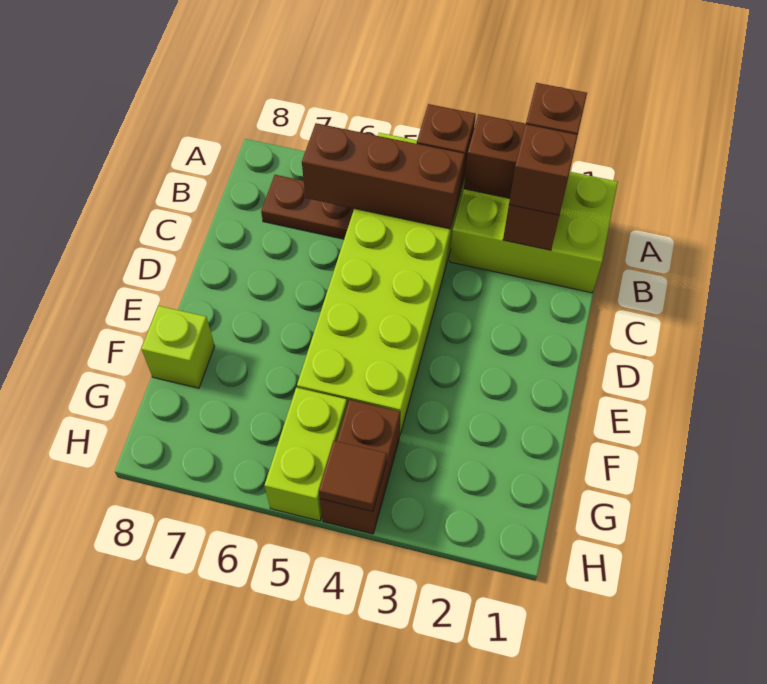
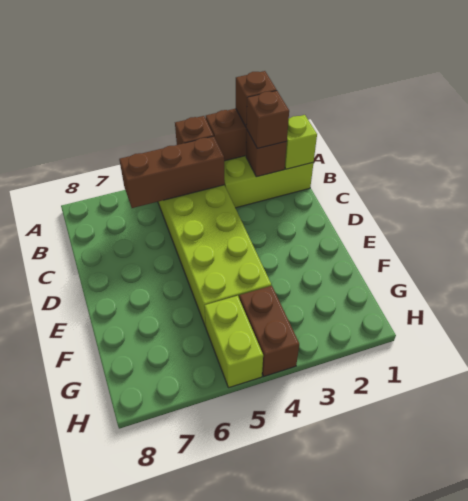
brown plate B6:B7 level 1 -> none
lime brick F8 level 1 -> lime brick B1 level 2
brown tile H4 level 2 -> none

